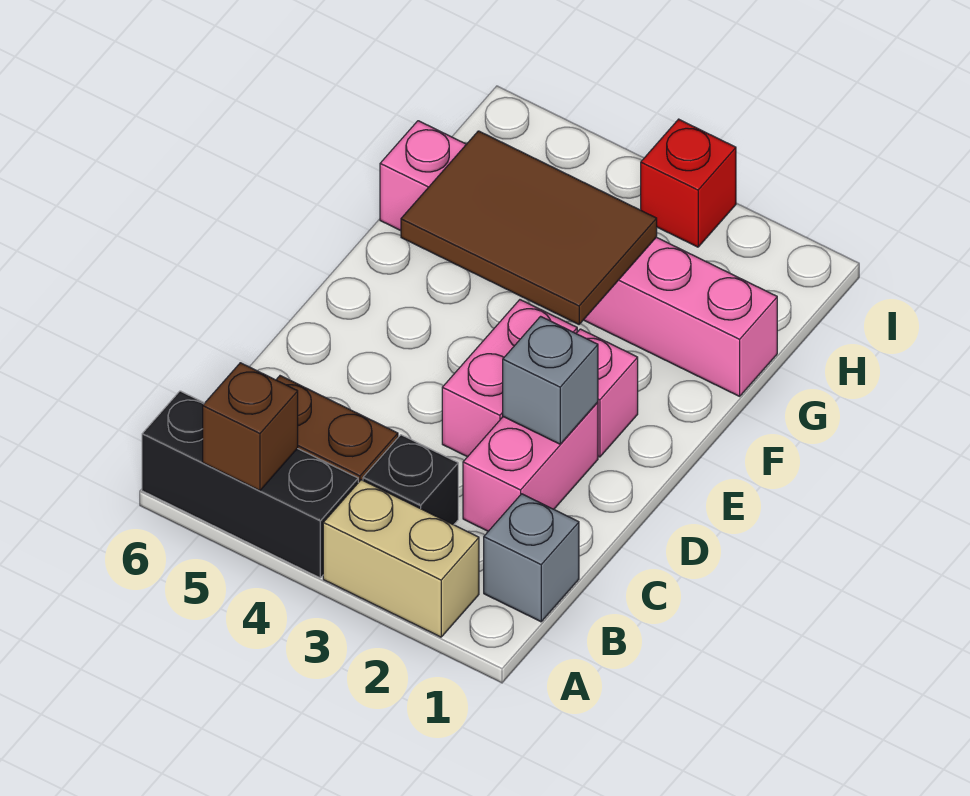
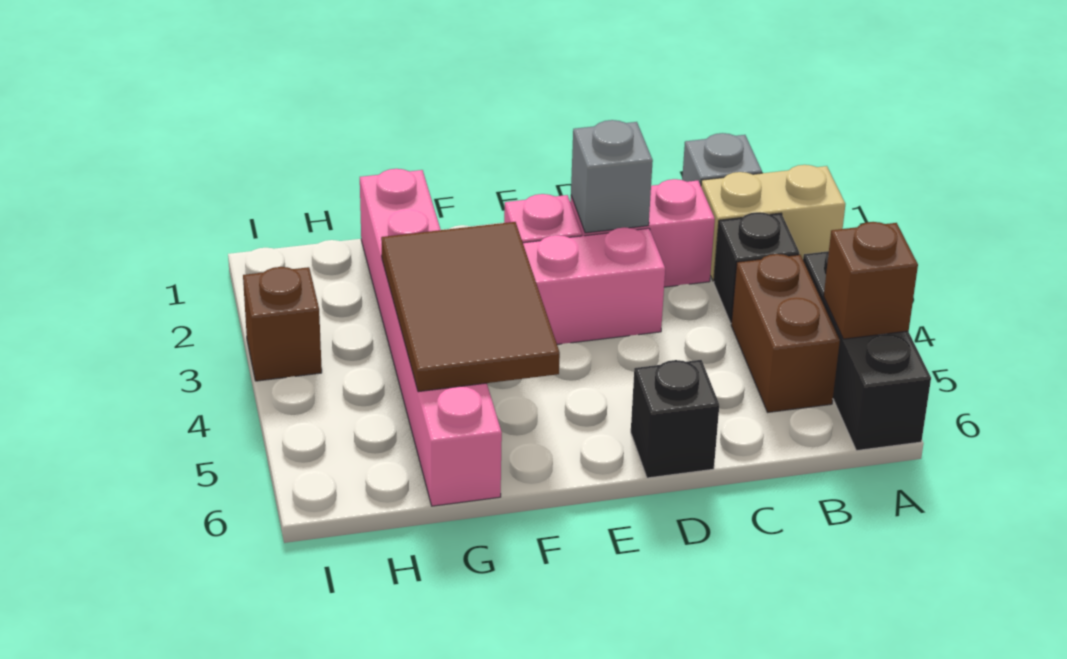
tan brick A2:A3 level 1 -> tan brick A2:B2 level 1
none -> black brick D6 level 1
red brick I3 level 1 -> brown brick I3 level 1

